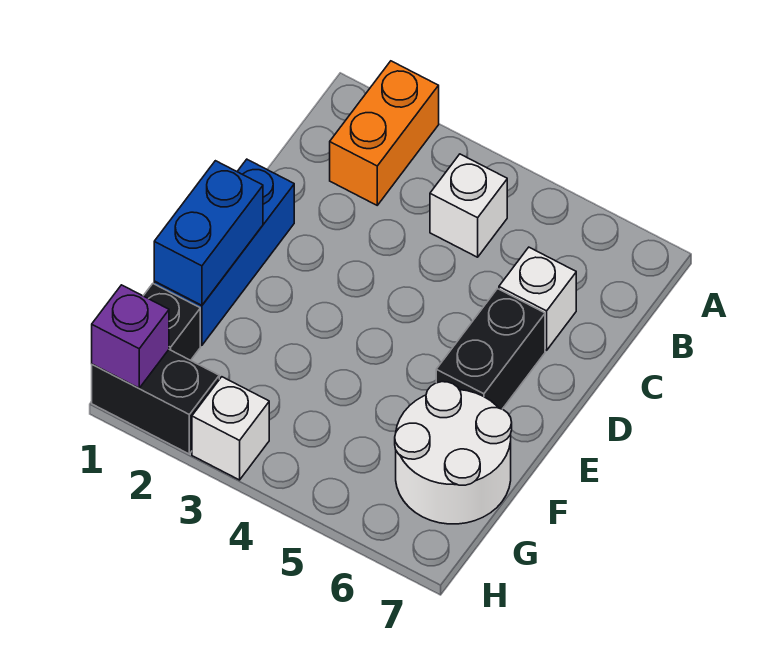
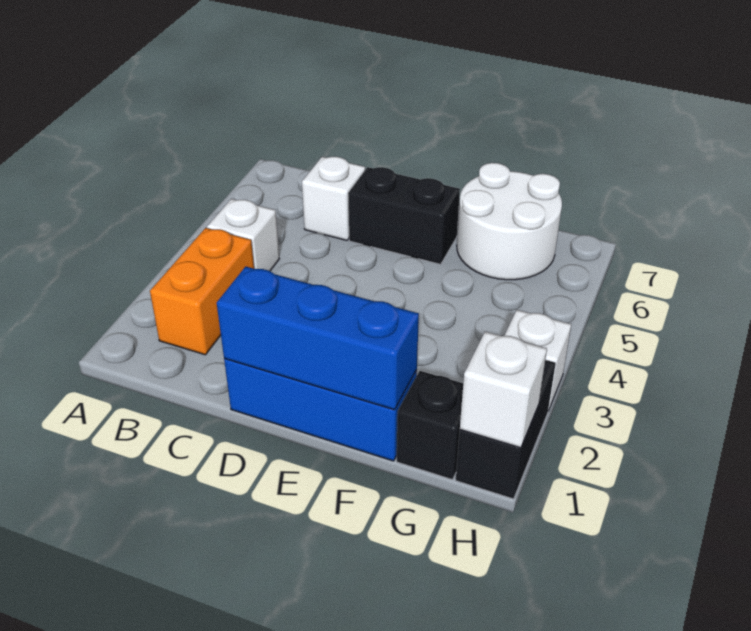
orange brick A2:B2 level 1 -> orange brick B2:B3 level 1
blue brick E1:F1 level 2 -> blue brick D1:F1 level 2
purple brick H1 level 2 -> white brick H1 level 2

